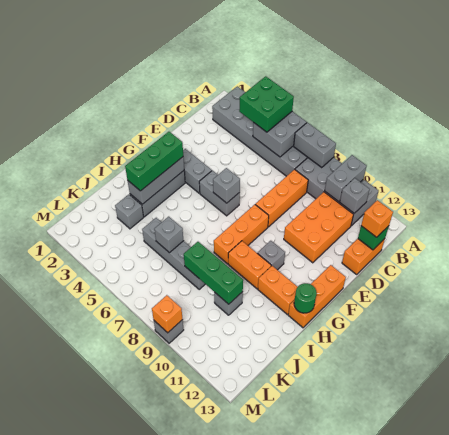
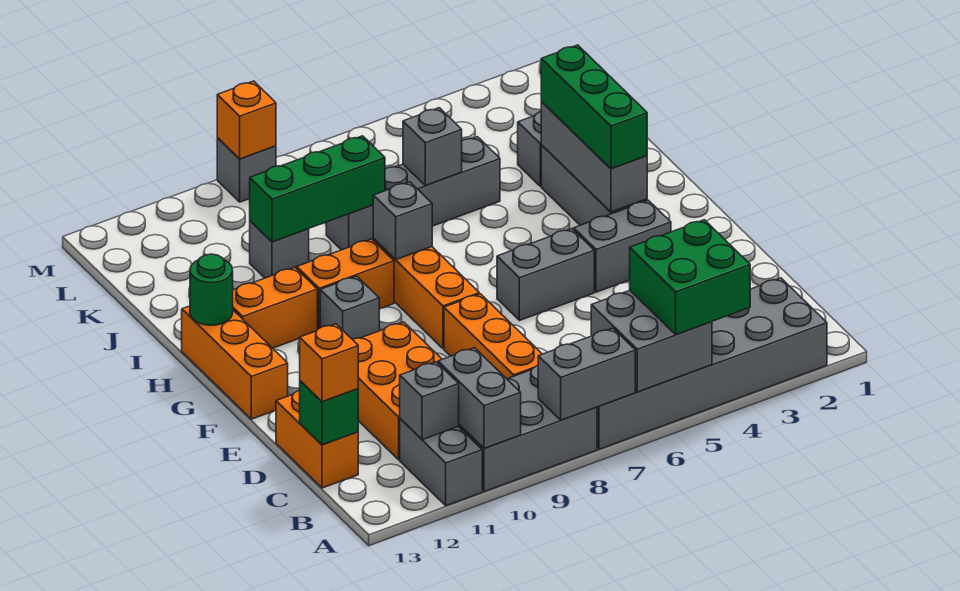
grey brick F6 level 2 -> grey brick H8 level 2

